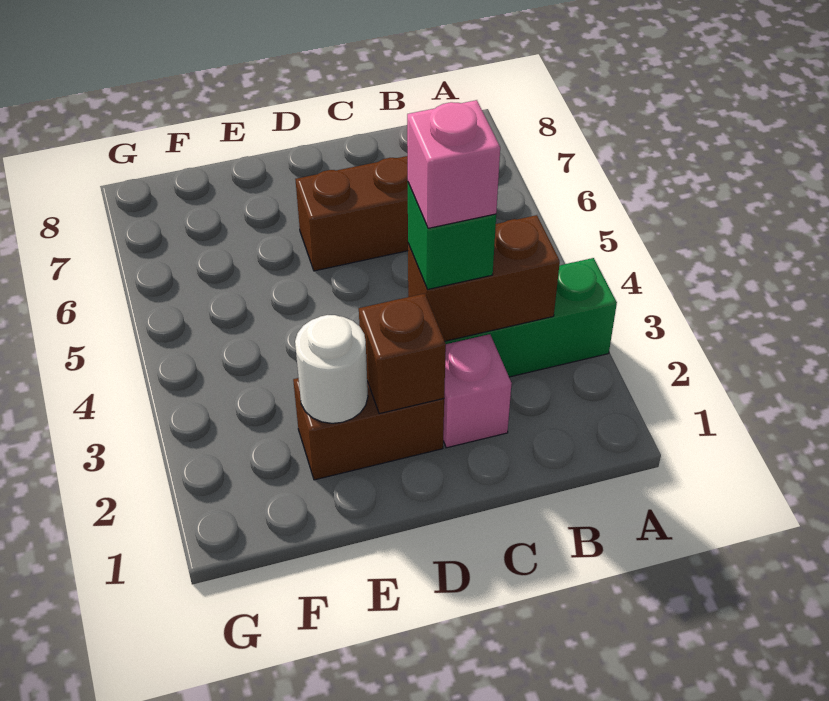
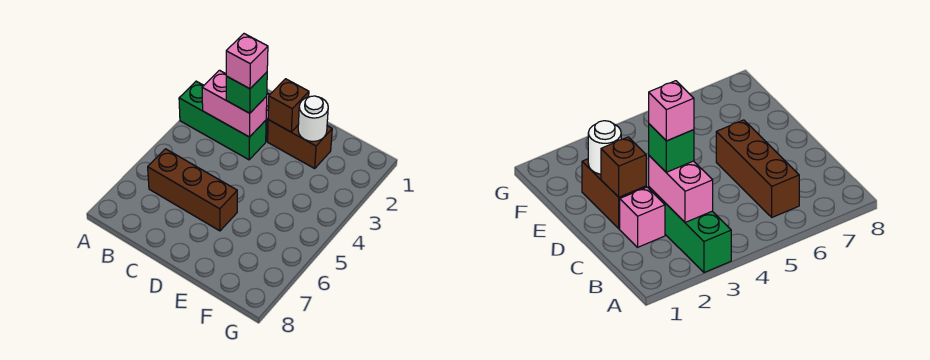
brown brick B3:C3 level 2 -> pink brick B3:C3 level 2

